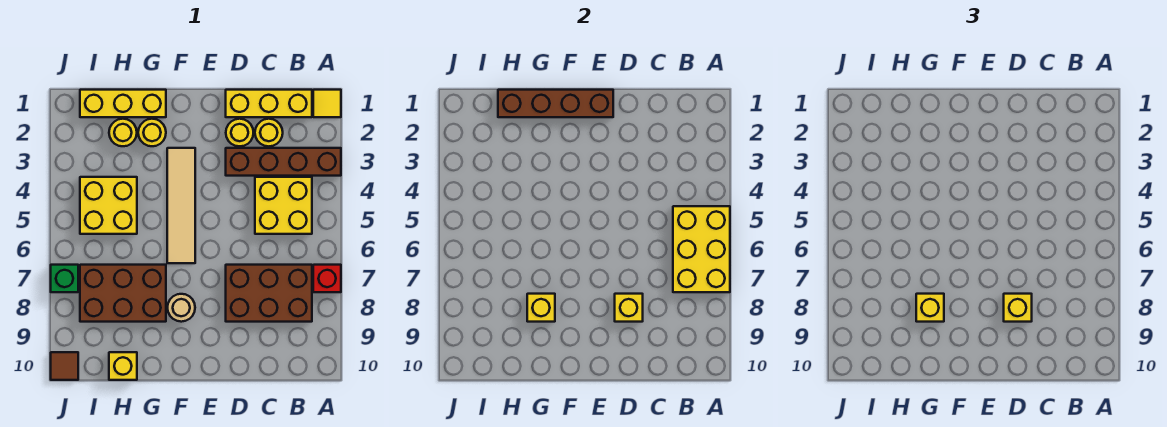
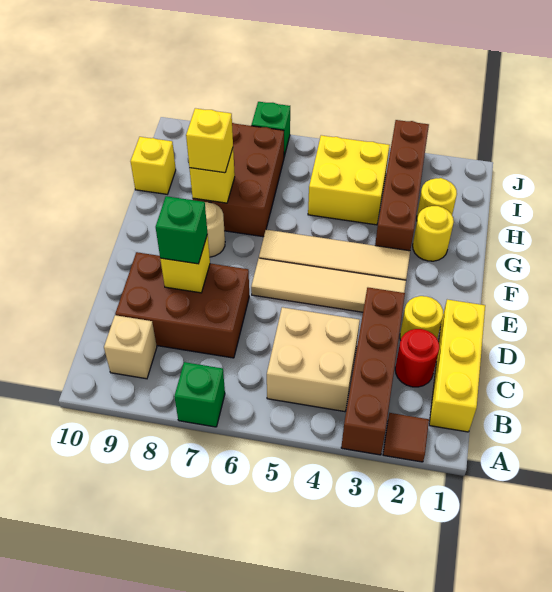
yellow tile A1 level 1 -> none
yellow brick A5:B7 level 2 -> none
red brick A7 level 1 -> green brick A7 level 1
yellow brick B4:C5 level 1 -> tan brick B4:C5 level 1
brown brick B7:D8 level 1 -> brown brick C7:D9 level 1
none -> tan brick B9 level 1
yellow round brick C2 level 1 -> red round brick C2 level 1
yellow brick D8 level 3 -> green brick D8 level 3
brown brick E1:H1 level 2 -> brown brick G3:J3 level 1
none -> tan tile E3:E6 level 1
yellow brick G1:I1 level 1 -> none
brown tile J10 level 1 -> brown tile A2 level 1

